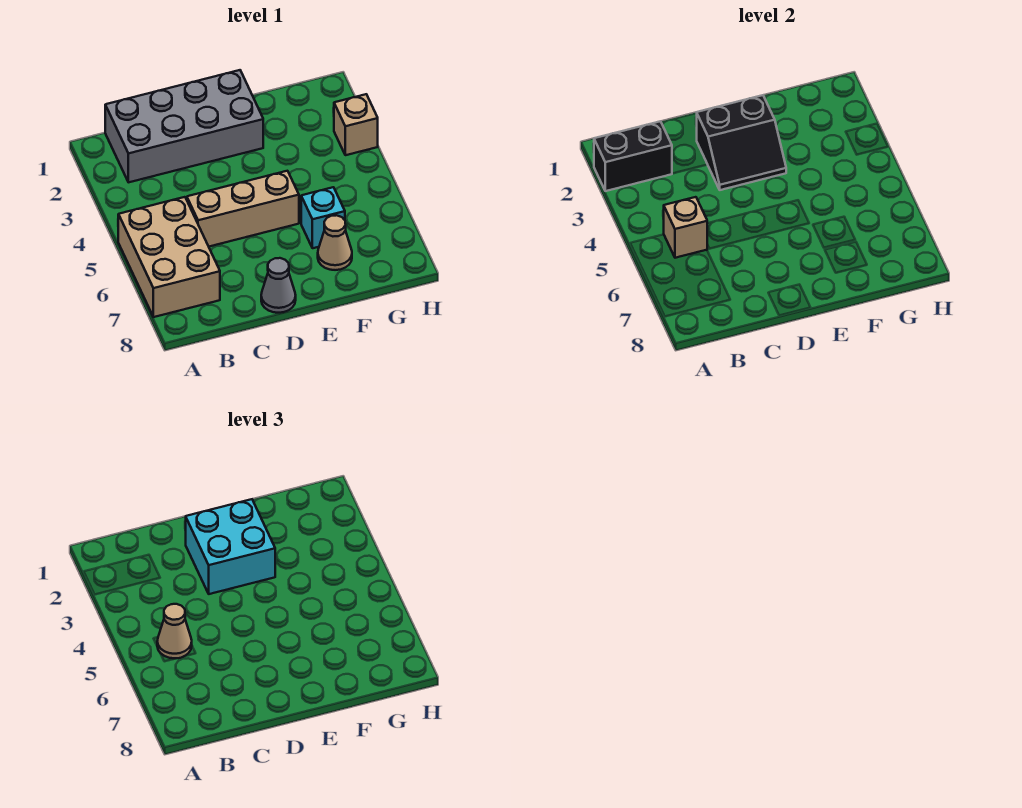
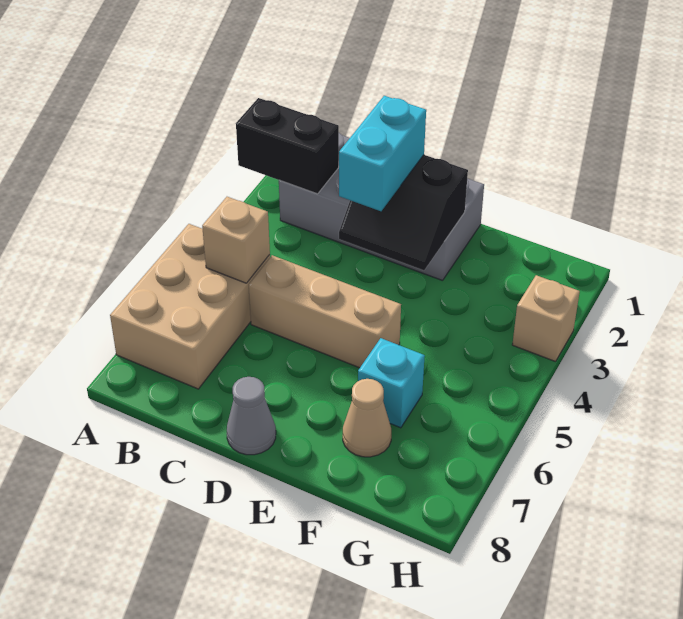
tan cone B5 level 3 -> none
cyan brick D2:E3 level 3 -> cyan brick D2:D3 level 3

